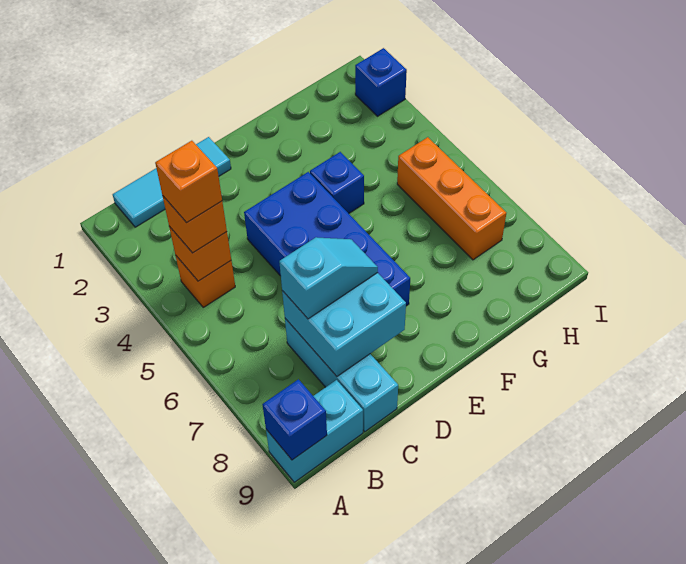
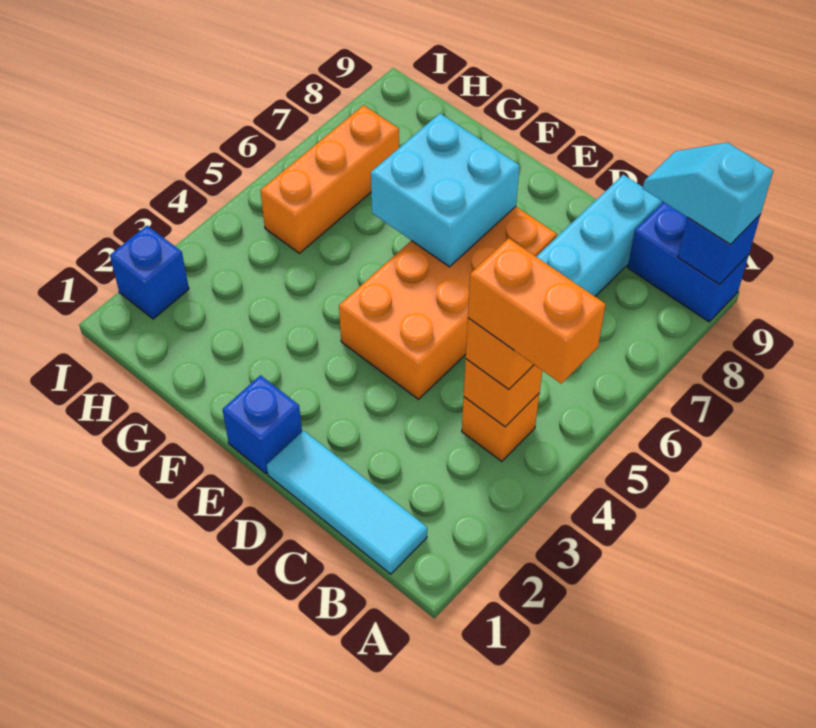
cyan brick A9:B9 level 1 -> blue brick A9:B9 level 1
orange brick B4 level 4 -> orange brick A4:B4 level 4
cyan brick C7:D8 level 2 -> cyan brick E6:F7 level 2
cyan slope C7:D7 level 3 top C -> cyan slope A9:B9 level 3 top A
blue brick D4:E7 level 1 -> orange brick D4:E7 level 1
blue brick F4 level 1 -> blue brick E1 level 1

